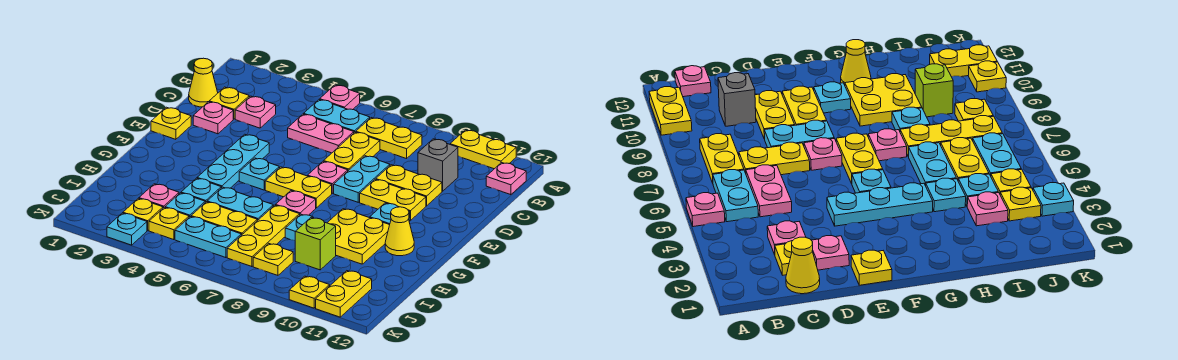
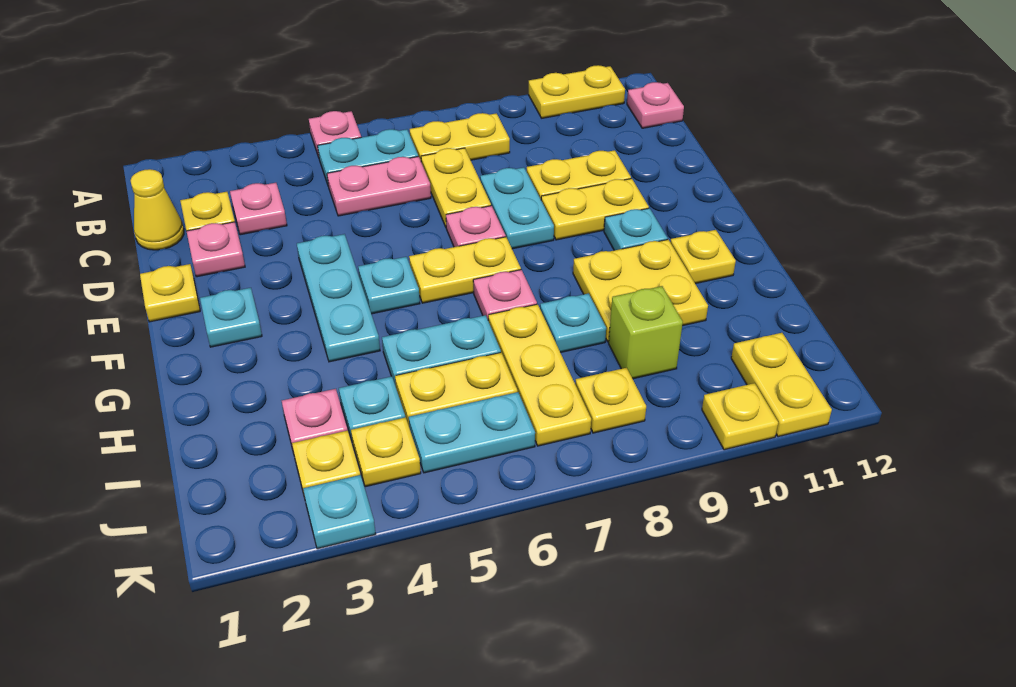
grey brick C10 level 1 -> none
yellow cone G11 level 1 -> yellow plate G11 level 1
cyan plate H4 level 1 -> cyan plate F2 level 1

